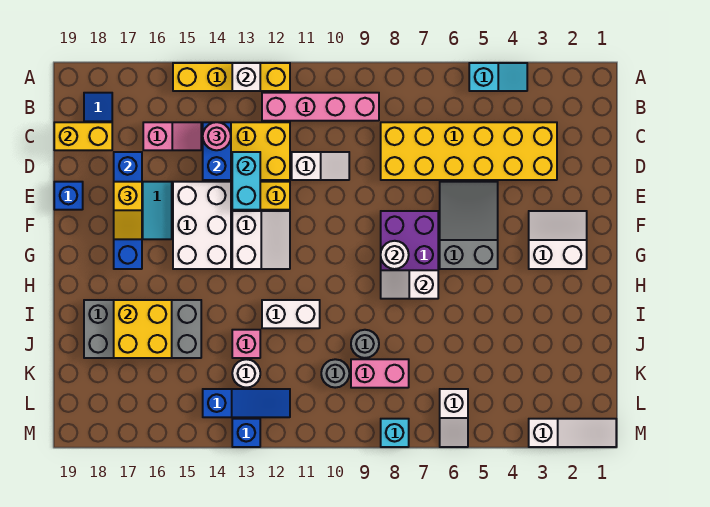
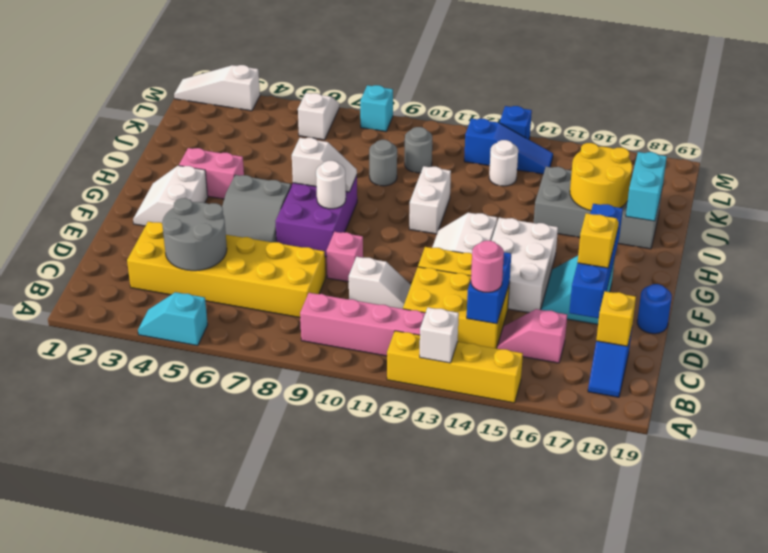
none -> grey round brick C4:D5 level 2
yellow brick C18:C19 level 2 -> yellow brick C18 level 2
white slope D10:D11 level 1 top 11 -> white slope D10:D11 level 1 top 10
cyan brick D13:E13 level 2 -> cyan brick I18:J18 level 2
blue brick E19 level 1 -> blue round brick E19 level 1
white slope F2:G3 level 1 top G -> white slope F2:G3 level 1 top 3
white brick I11:I12 level 1 -> white brick H11:I11 level 1
yellow brick I16:J17 level 2 -> yellow round brick I16:J17 level 2
pink brick J13 level 1 -> pink brick E9 level 1
pink brick K8:K9 level 1 -> pink brick H3:H4 level 1
blue slope L12:L14 level 1 top 14 -> blue slope L12:L14 level 1 top 12

